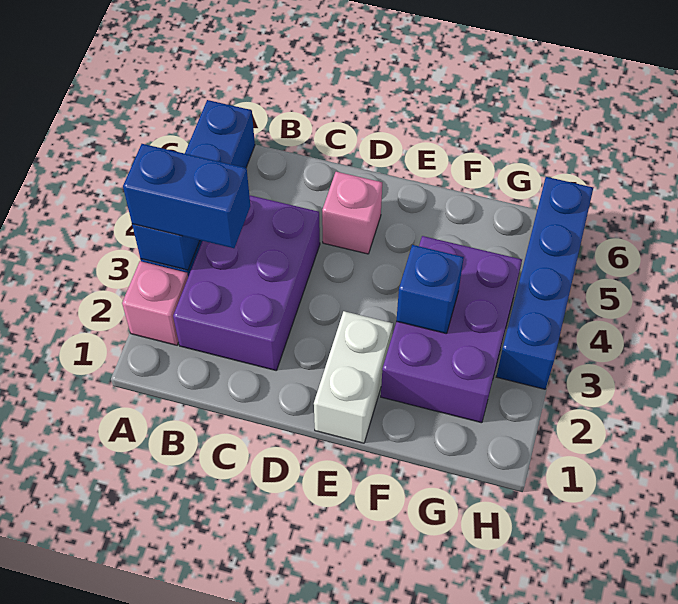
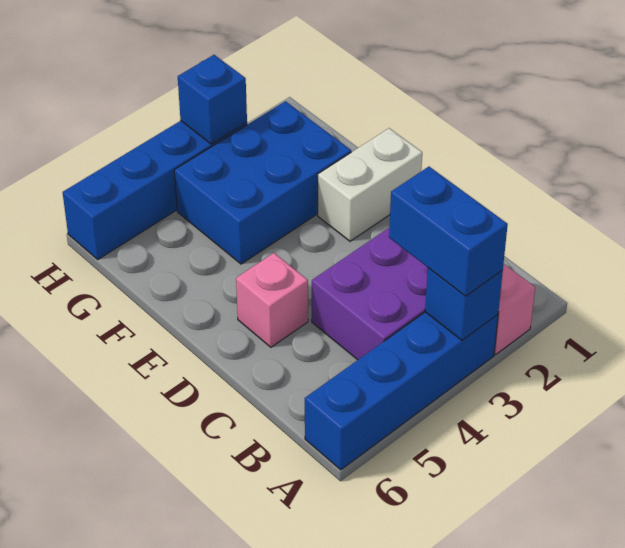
purple brick F2:G4 level 1 -> blue brick F2:G4 level 1
blue brick F3 level 2 -> blue brick H3 level 2

